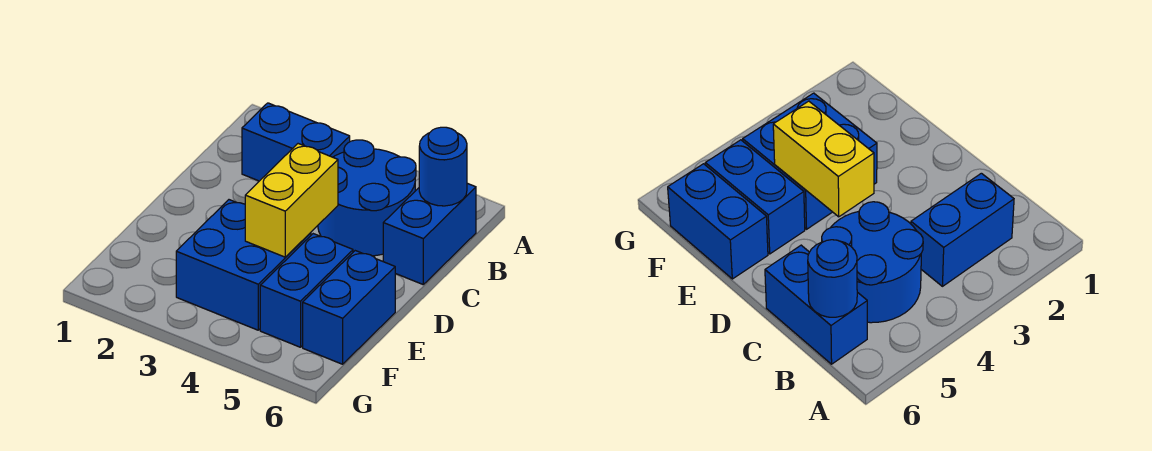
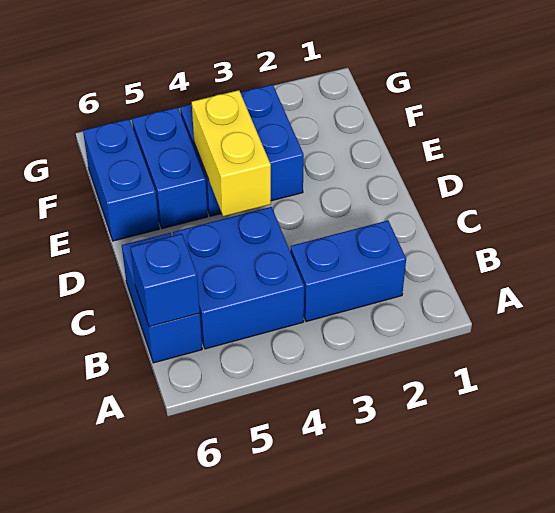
blue round brick B4:C5 level 1 -> blue brick B4:C5 level 1
blue round brick B6 level 2 -> blue brick B6 level 2

